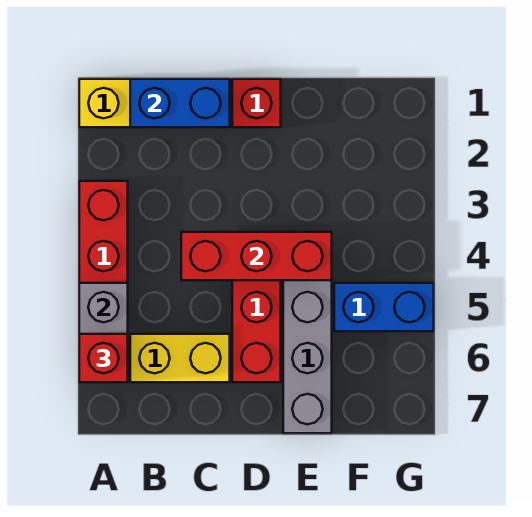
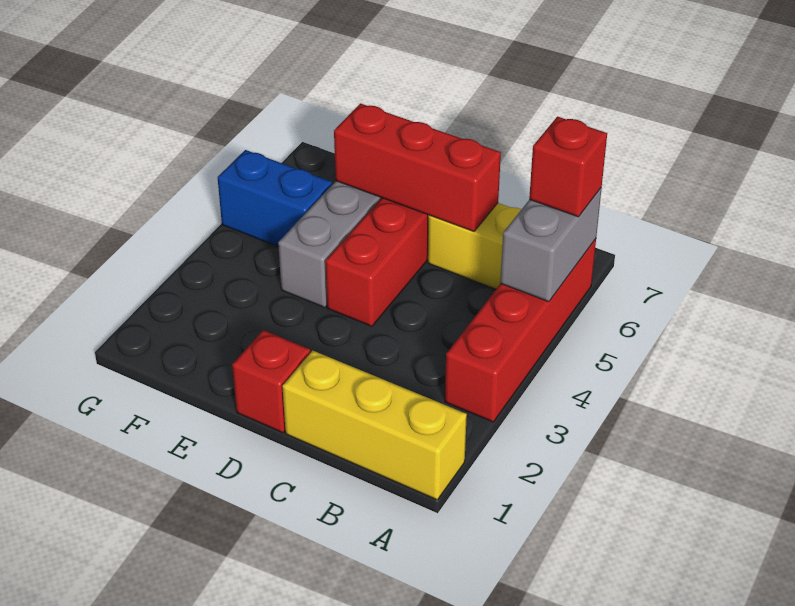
blue brick B1:C1 level 2 -> none
red brick C4:E4 level 2 -> red brick C6:E6 level 2

